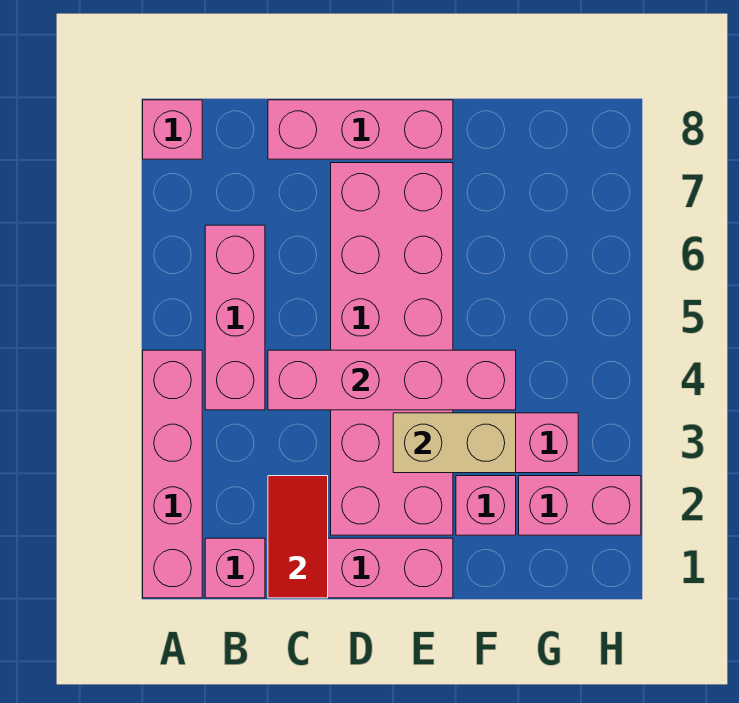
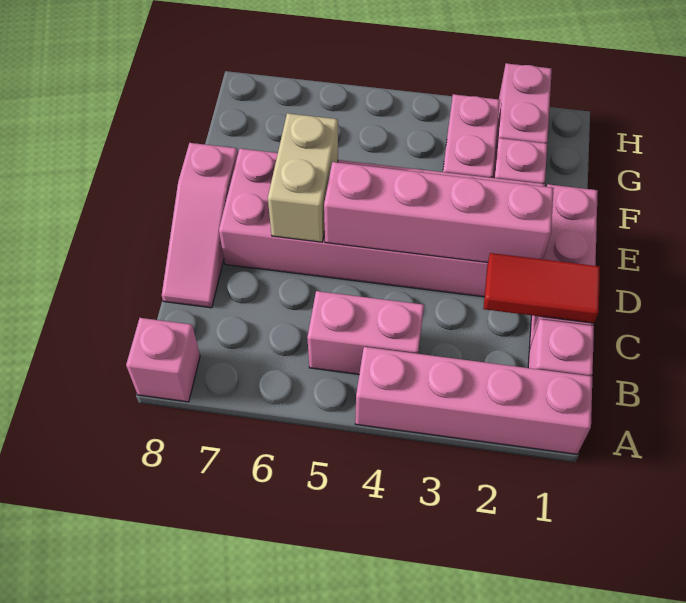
pink brick B4:B6 level 1 -> pink brick B4:B5 level 1
pink brick C4:F4 level 2 -> pink brick D2:D5 level 2
pink brick C8:E8 level 1 -> pink slope C8:E8 level 1 top E
tan brick E3:F3 level 2 -> tan brick D6:E6 level 2

